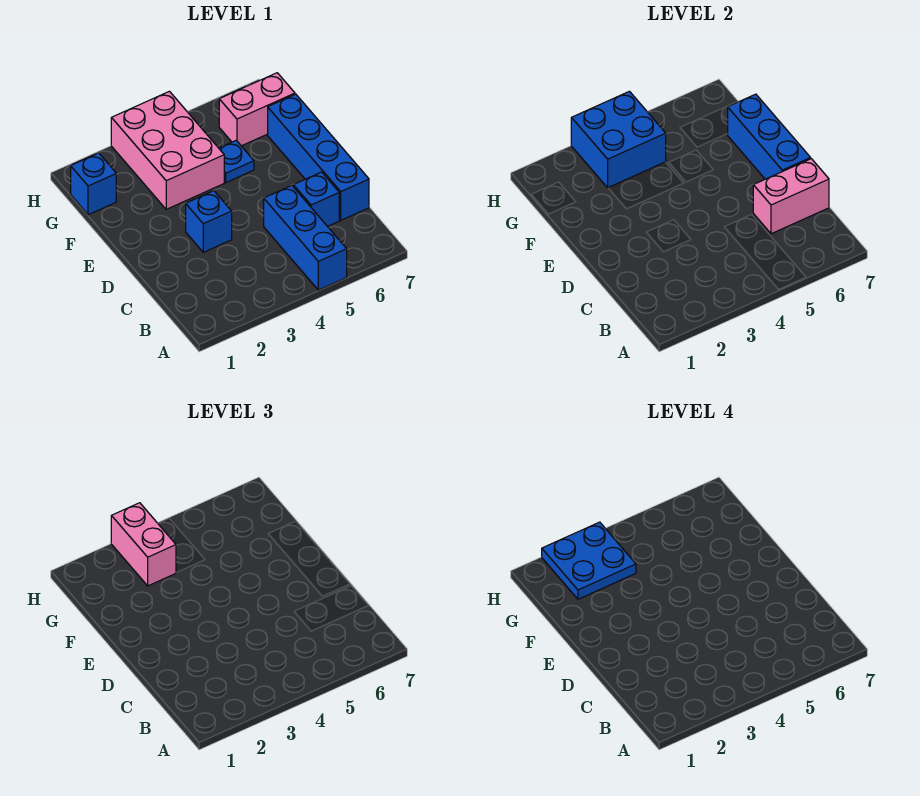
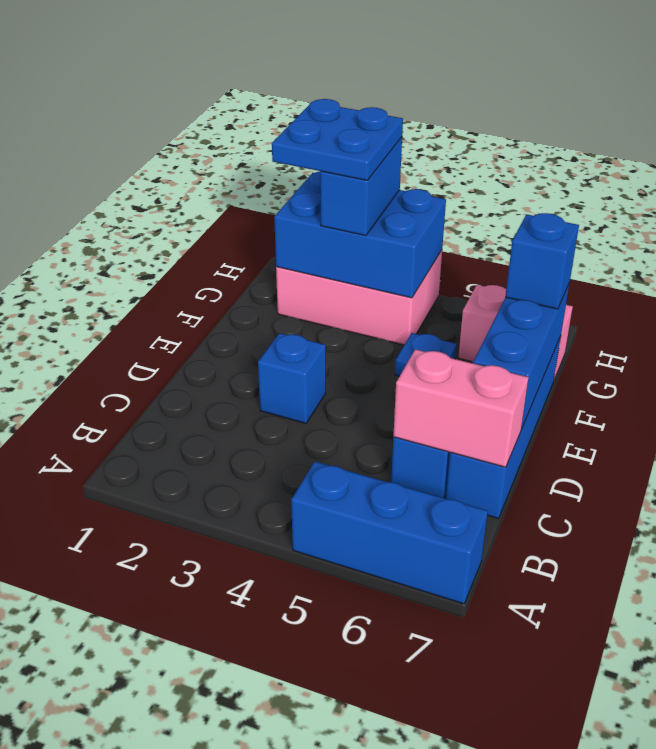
blue brick A5:C5 level 1 -> blue brick A5:A7 level 1
pink brick F3:H4 level 1 -> pink brick G2:H4 level 1
blue brick G1 level 1 -> blue brick F7 level 3
blue brick G3:H4 level 2 -> blue brick G2:H4 level 2
pink brick G3:H3 level 3 -> blue brick G3:H3 level 3

